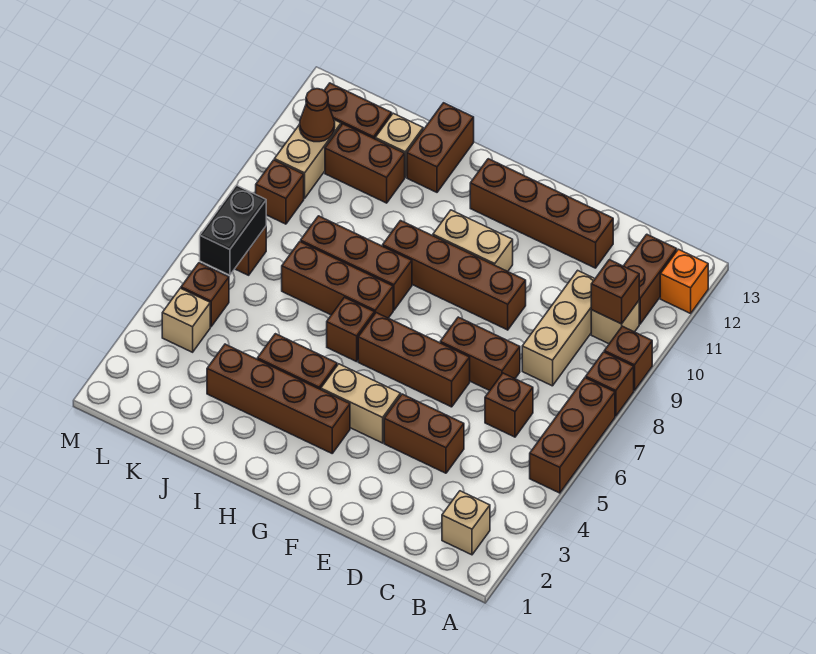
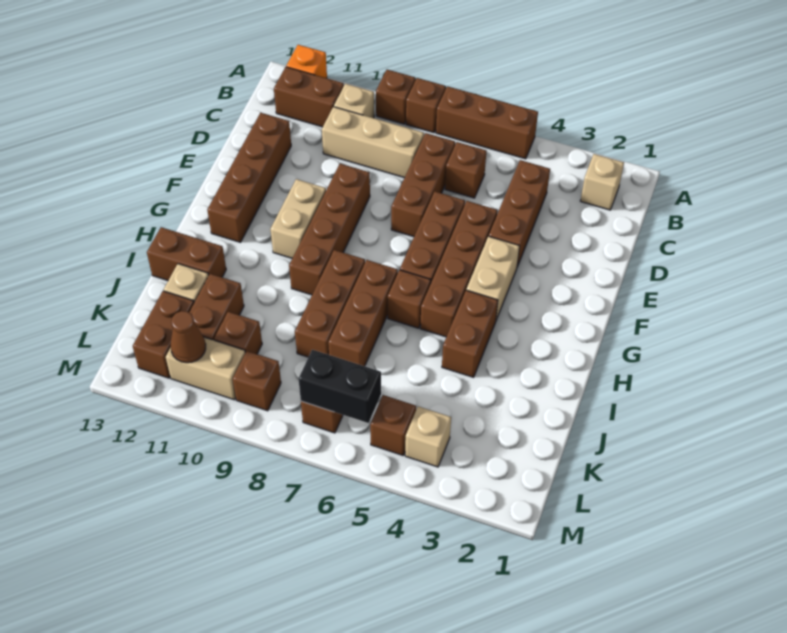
brown brick B10 level 2 -> brown brick K10 level 1
brown brick D4:E4 level 1 -> brown brick C4:E4 level 1
brown brick D7:E7 level 1 -> brown brick C7:E7 level 1
brown brick G3:J3 level 1 -> brown brick E5:H5 level 1

